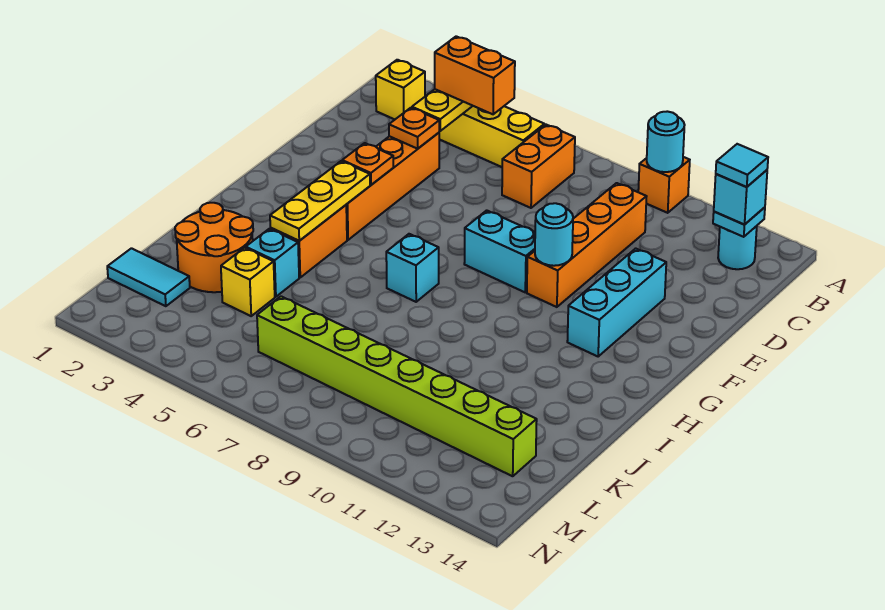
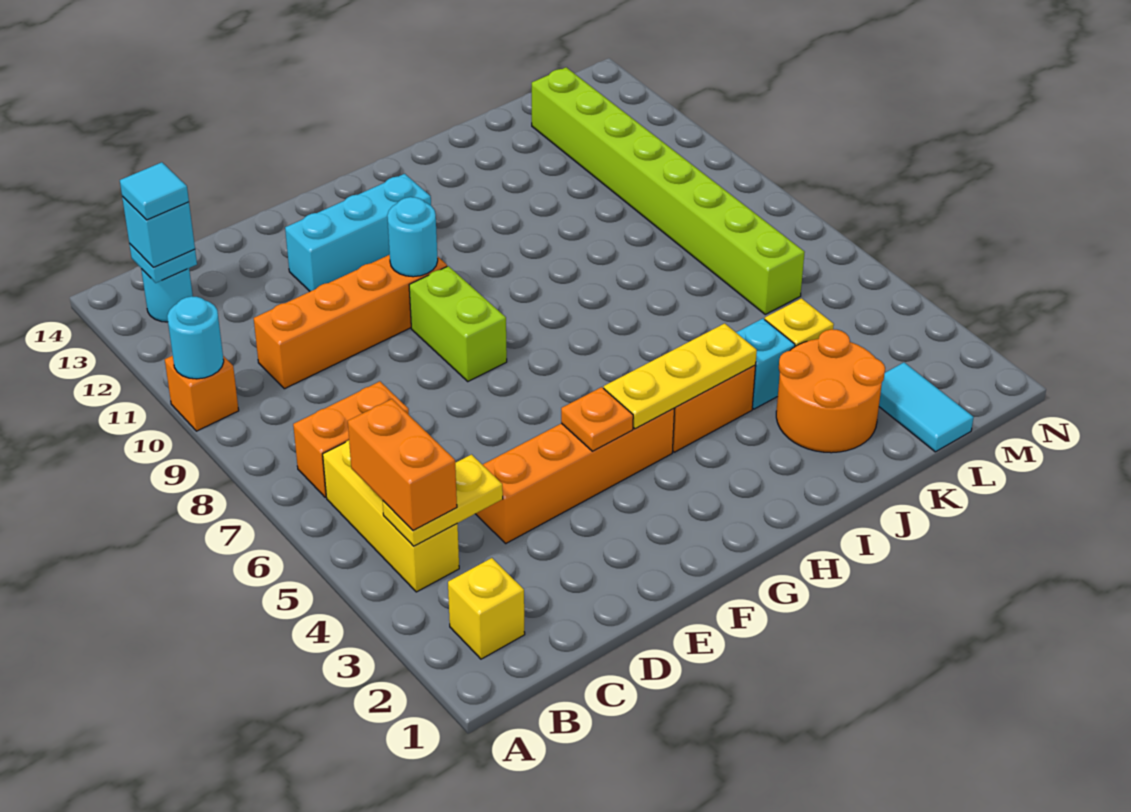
orange plate D4 level 2 -> none
cyan brick F8:F9 level 1 -> lime brick F8:F9 level 1
cyan brick H7 level 1 -> none

